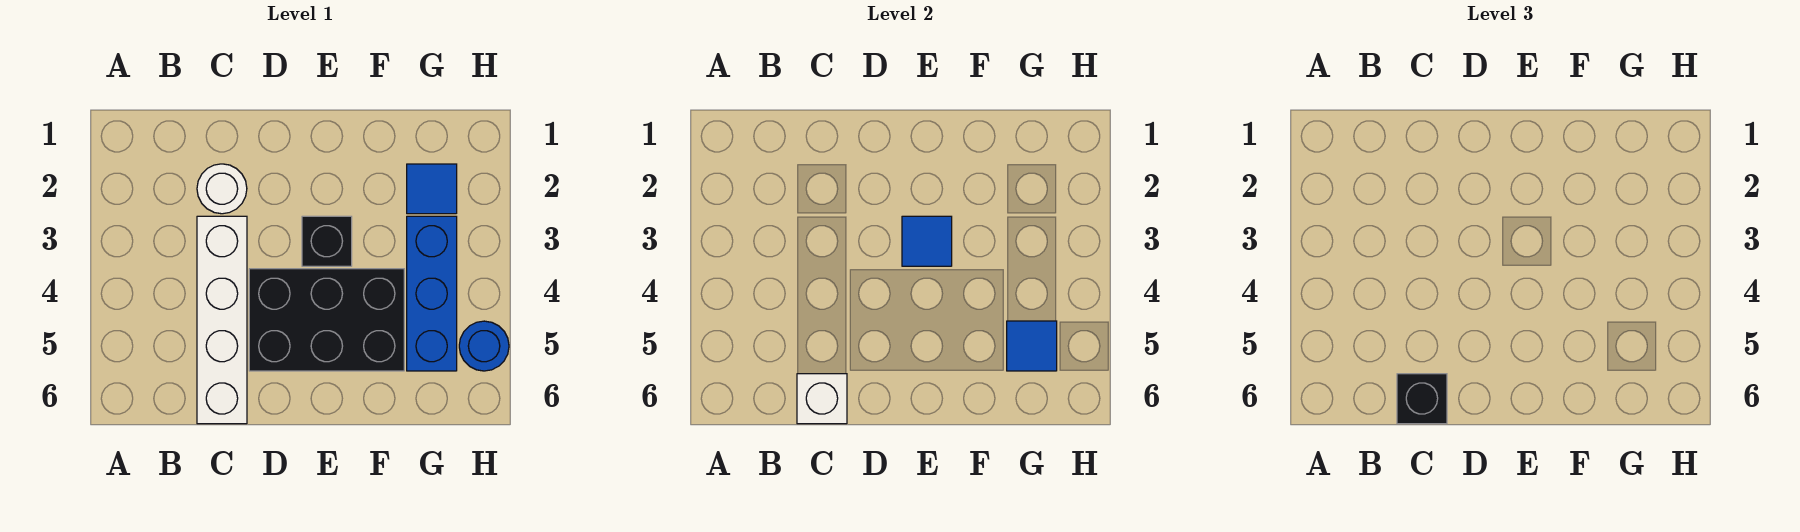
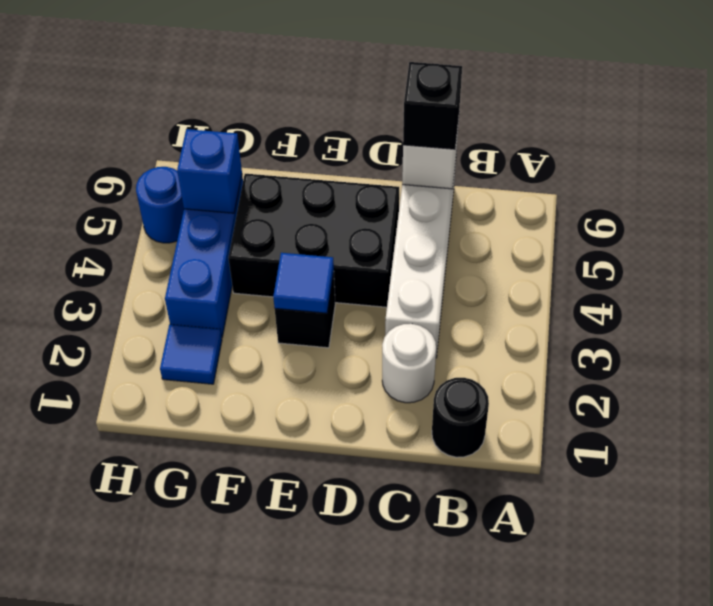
none -> black round brick B1 level 1
blue tile G5 level 2 -> blue brick G5 level 2

